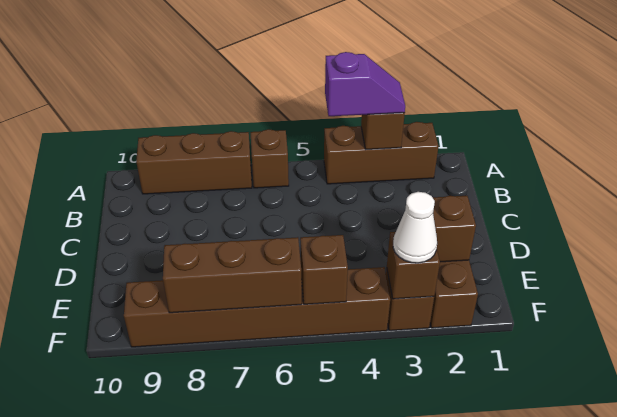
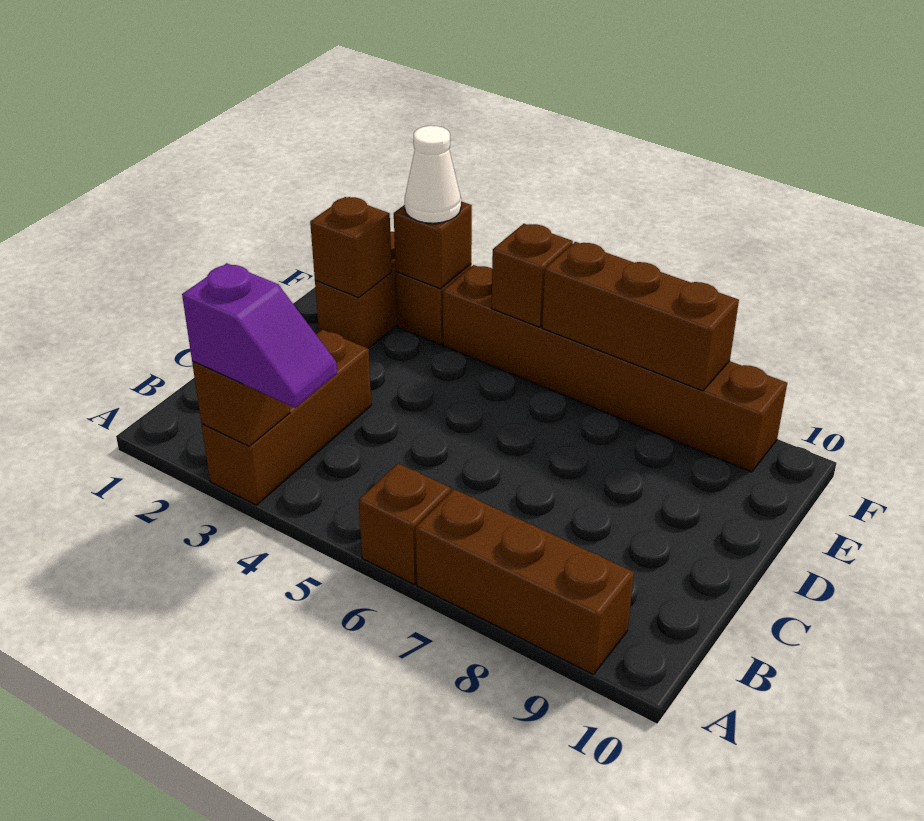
brown brick A2:A4 level 1 -> brown brick A3:C3 level 1
purple slope A3:A4 level 3 top 4 -> purple slope A3:A4 level 3 top 3

